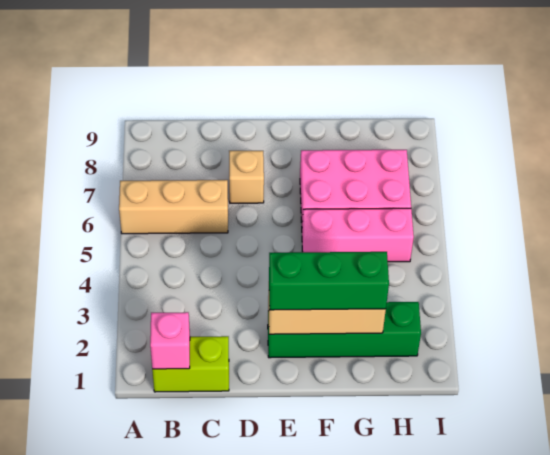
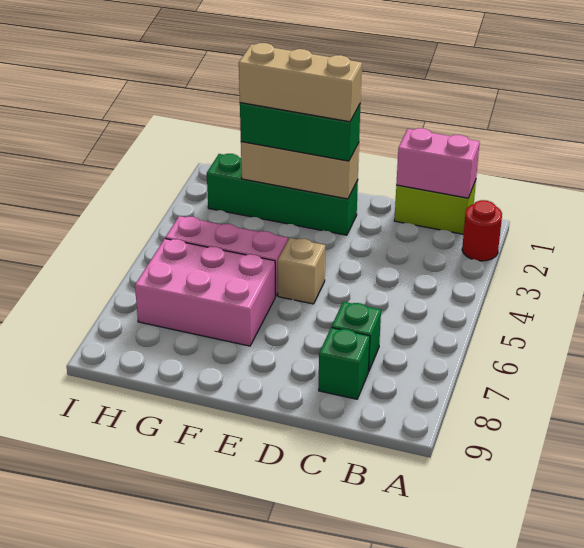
none -> red round brick A2 level 1
tan brick A6:C6 level 1 -> tan brick E2:G2 level 4
pink brick B1 level 2 -> pink brick B1:C1 level 2
none -> green brick C7 level 1
none -> green brick C8 level 1
tan brick D7 level 1 -> tan brick E5 level 1

